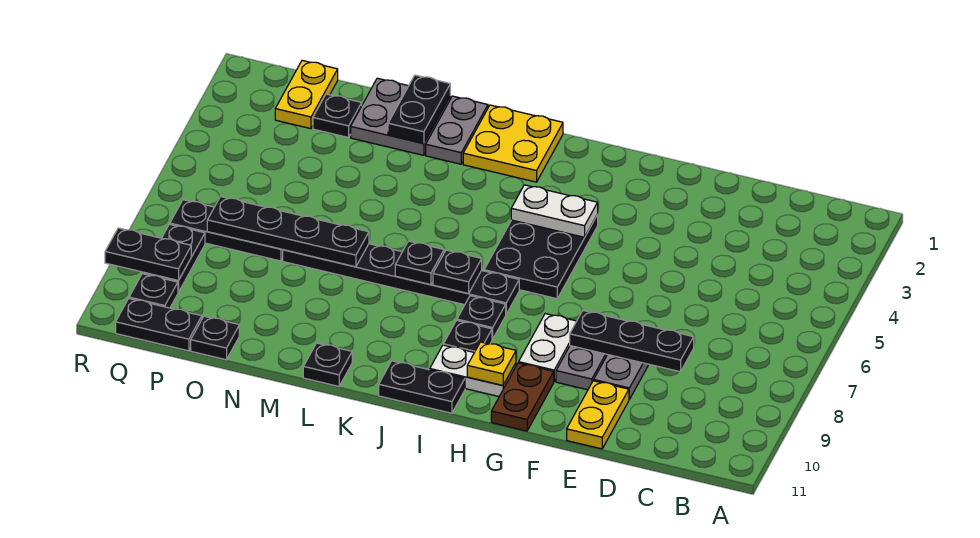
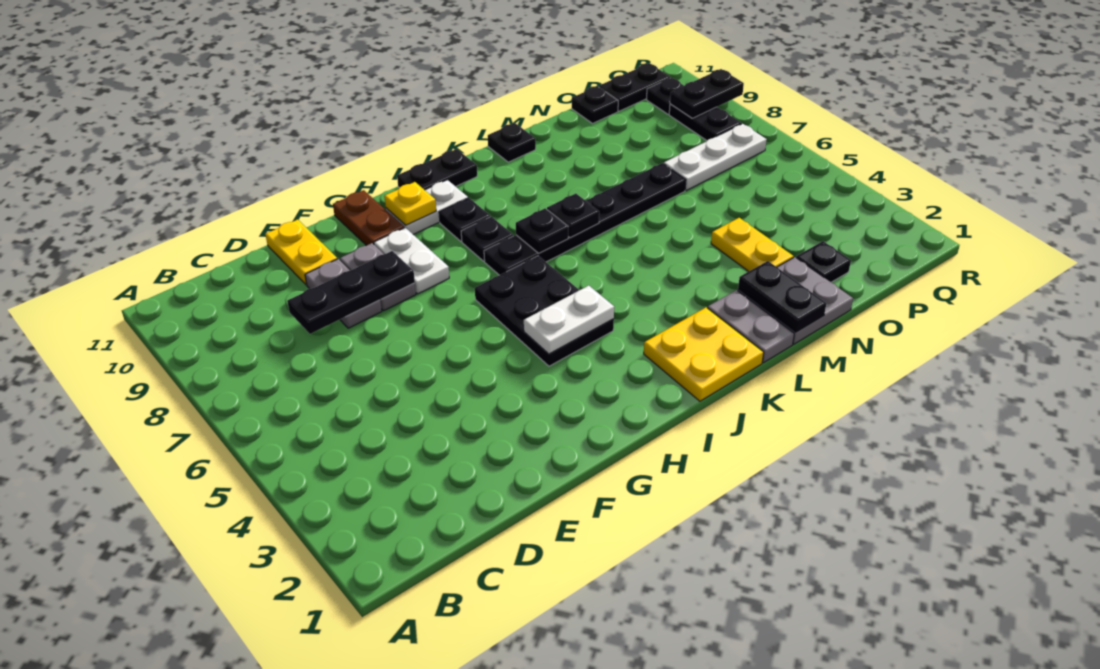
black plate M7:P7 level 2 -> none
black plate O7:Q7 level 1 -> white plate O7:Q7 level 1
yellow plate P1:P2 level 1 -> yellow plate N3:N4 level 1

